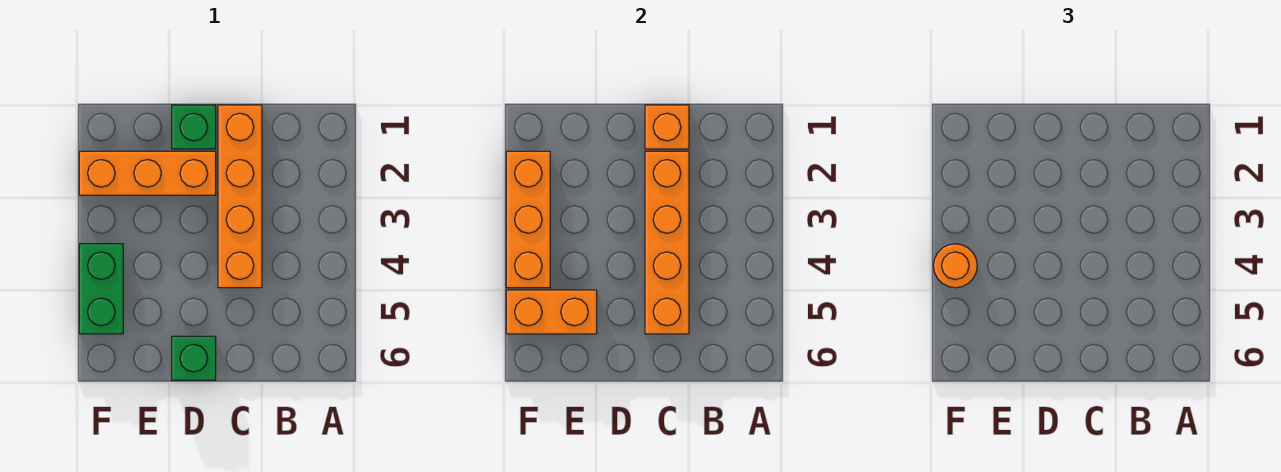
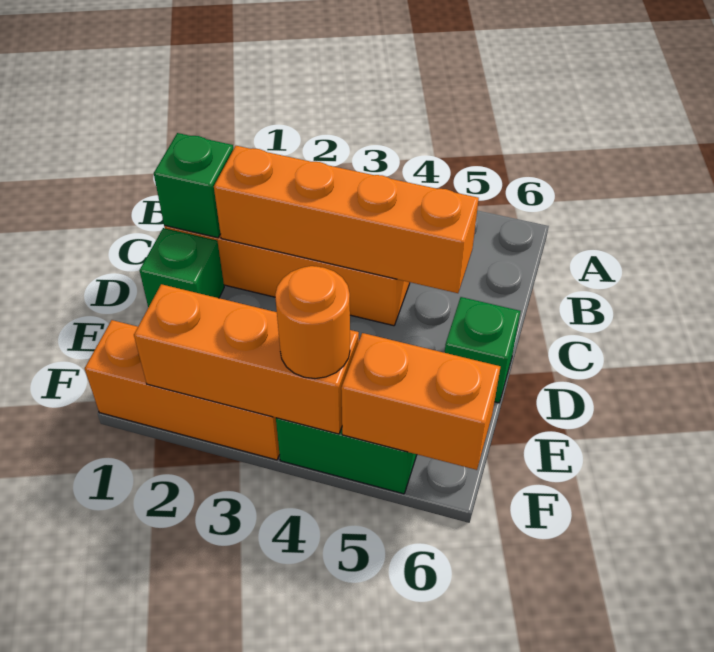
orange brick C1 level 2 -> green brick C1 level 2
orange brick D2:F2 level 1 -> orange brick F1:F3 level 1
orange brick E5:F5 level 2 -> orange brick F5:F6 level 2

